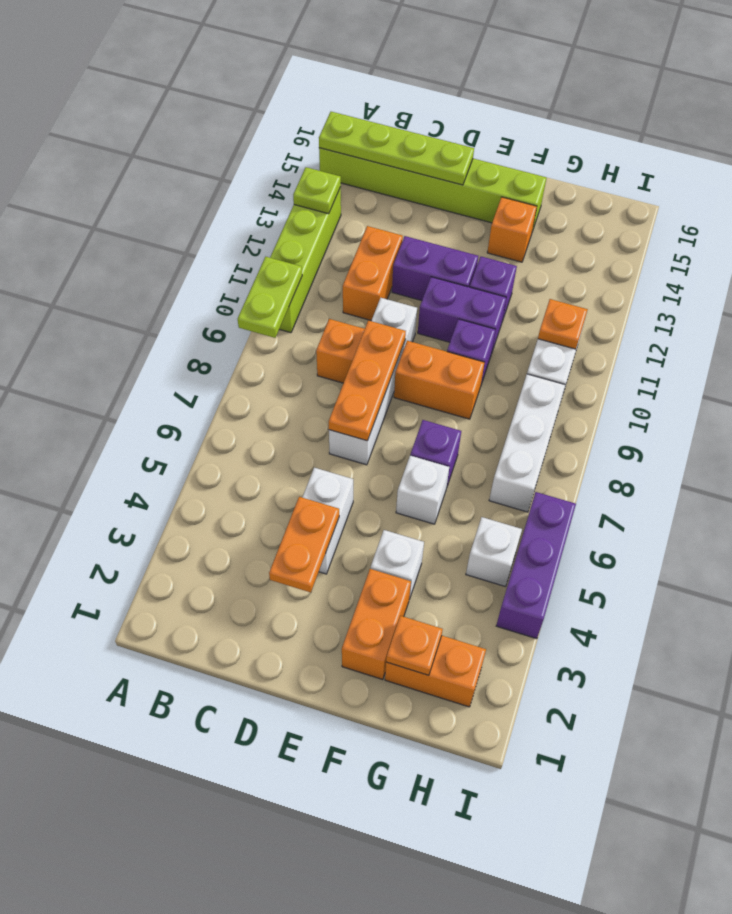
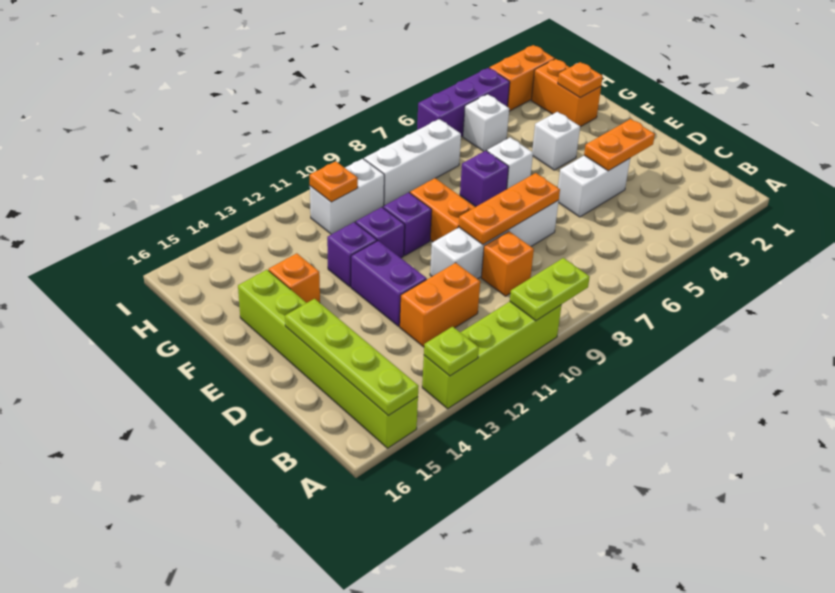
purple brick E11:F11 level 1 -> purple brick F11 level 1
orange brick F2:F3 level 1 -> orange brick I2:I3 level 1

